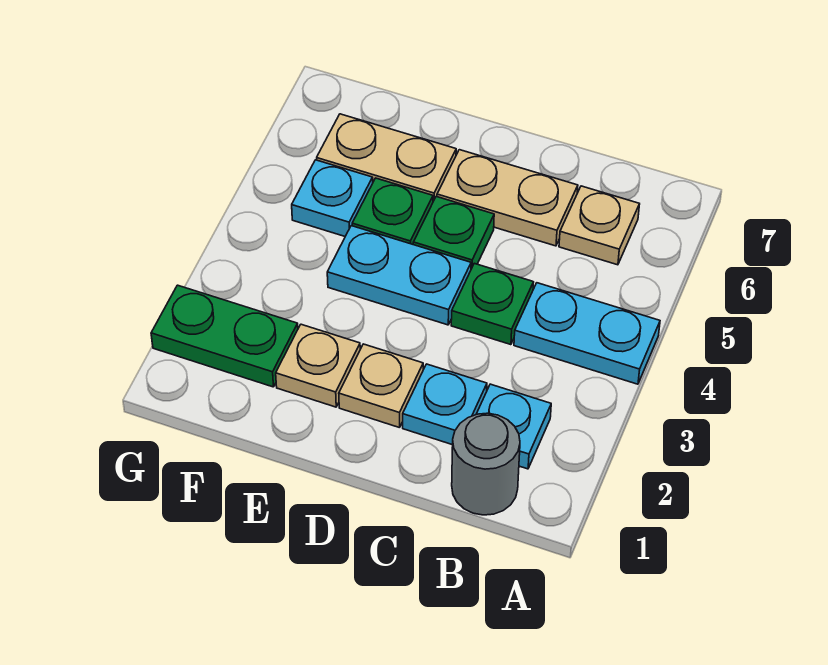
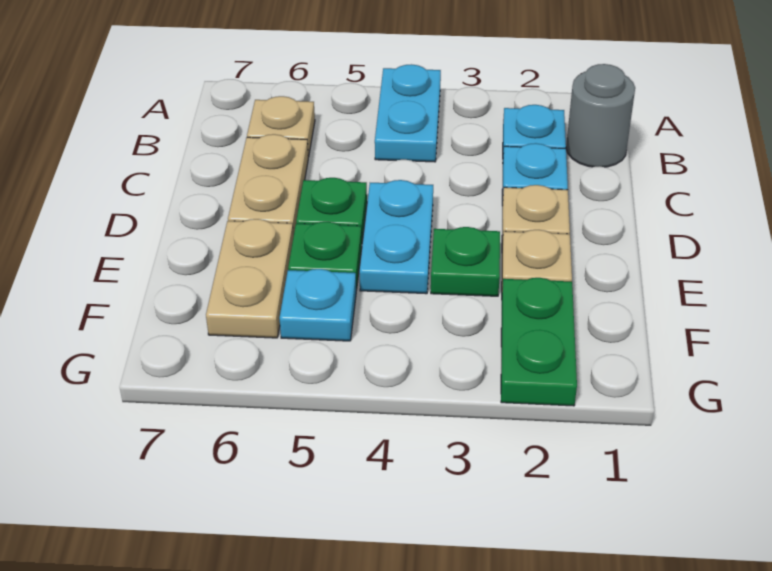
green plate C4 level 1 -> green plate E3 level 1

